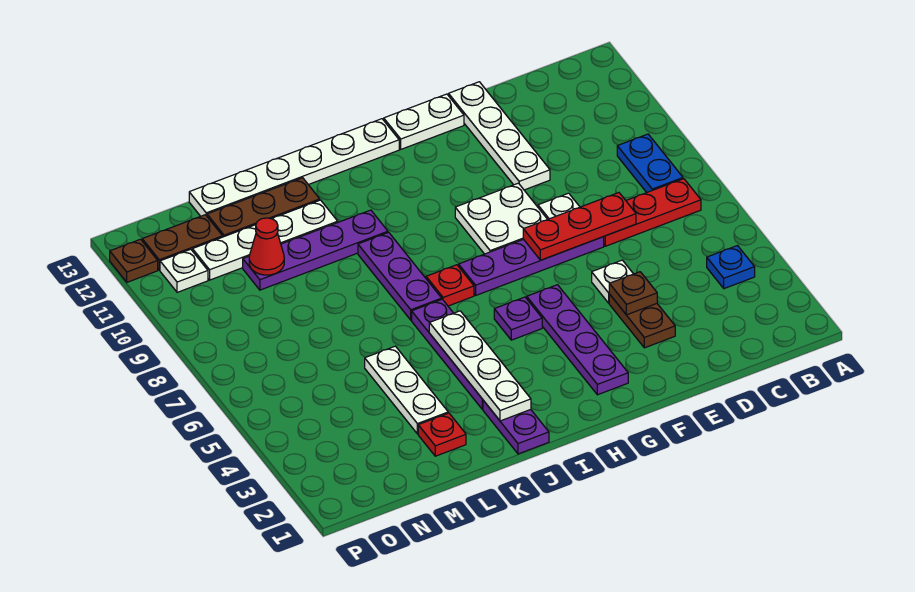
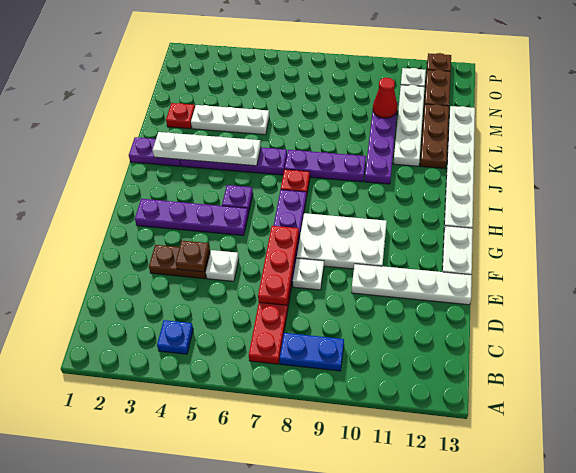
white plate F8:G9 level 1 -> white plate F8:G10 level 1

